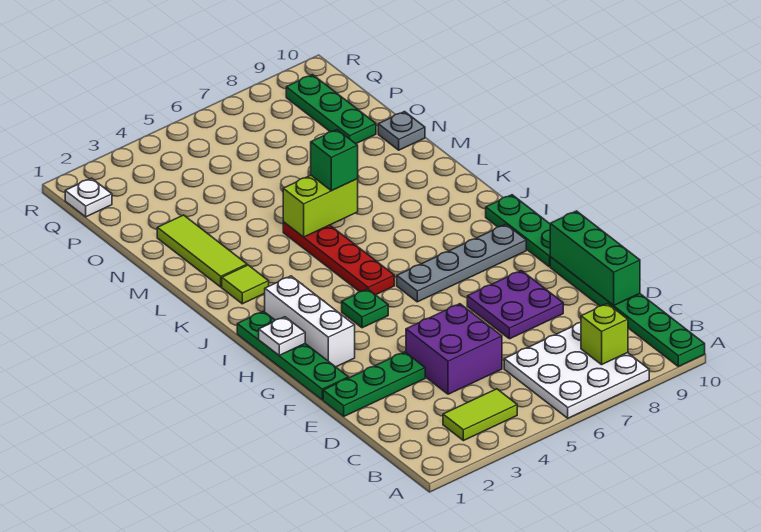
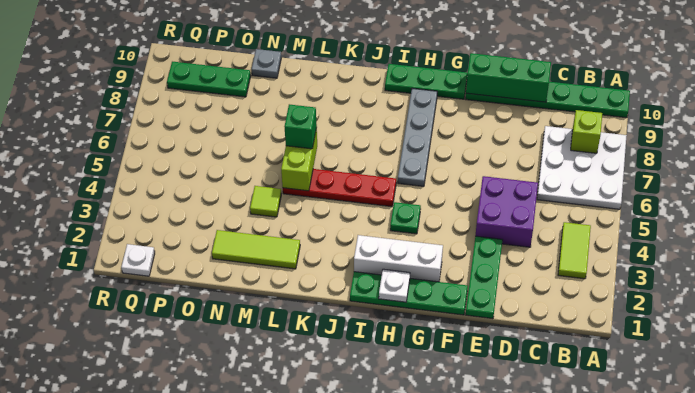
purple plate E7:F8 level 1 -> none
lime tile K2 level 1 -> lime tile M4 level 1

